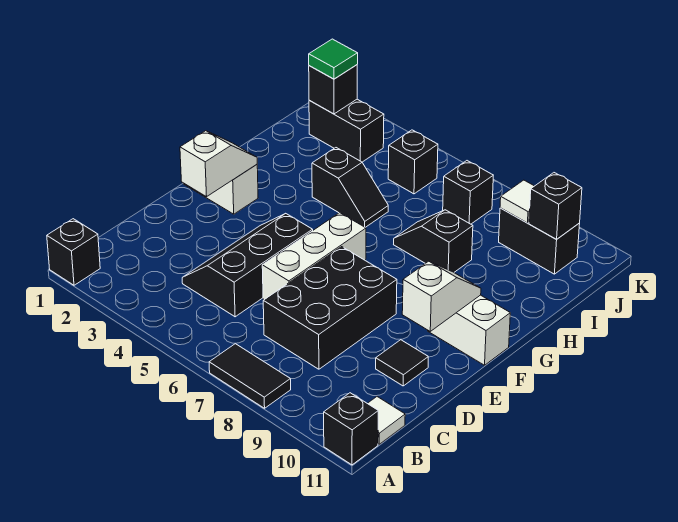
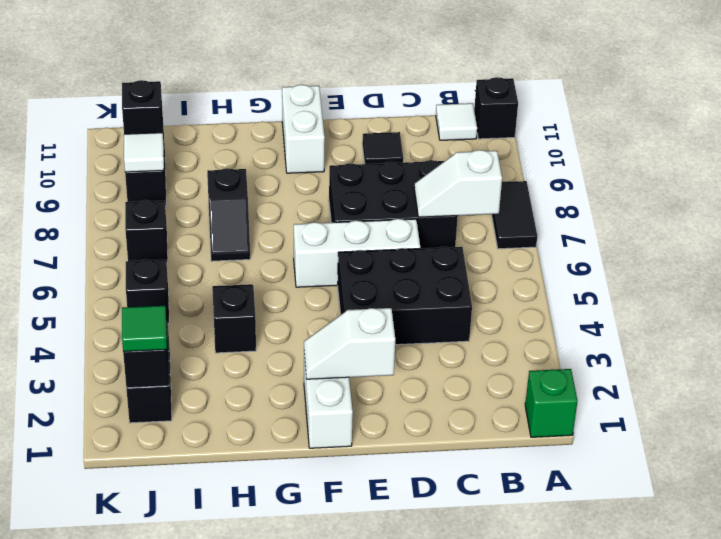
black brick A1 level 1 -> green brick A1 level 1
black slope C4:E5 level 1 top 5 -> black brick C4:E5 level 1
white slope E10:F10 level 2 top E -> white slope B7:C7 level 2 top B

